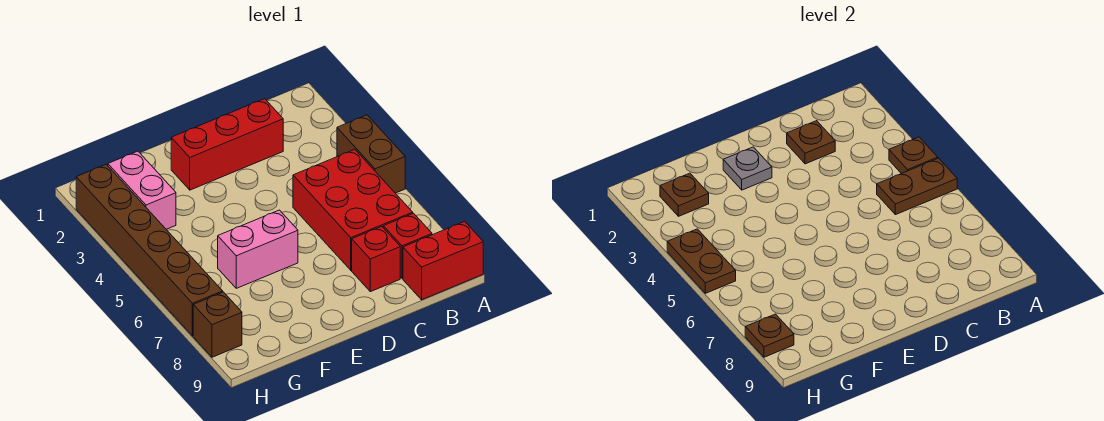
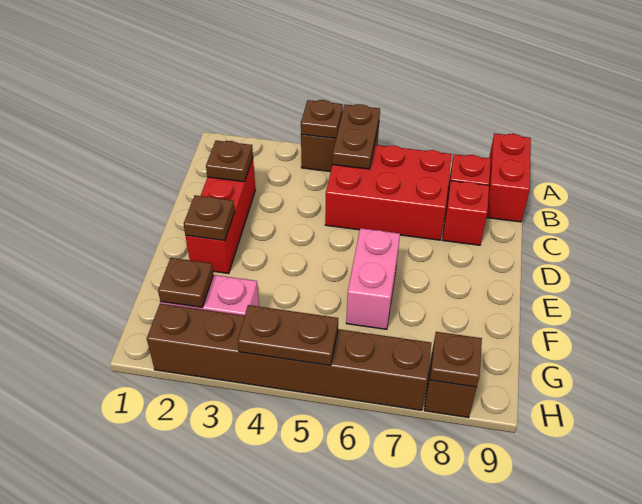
grey plate E2 level 2 -> brown plate E2 level 2

